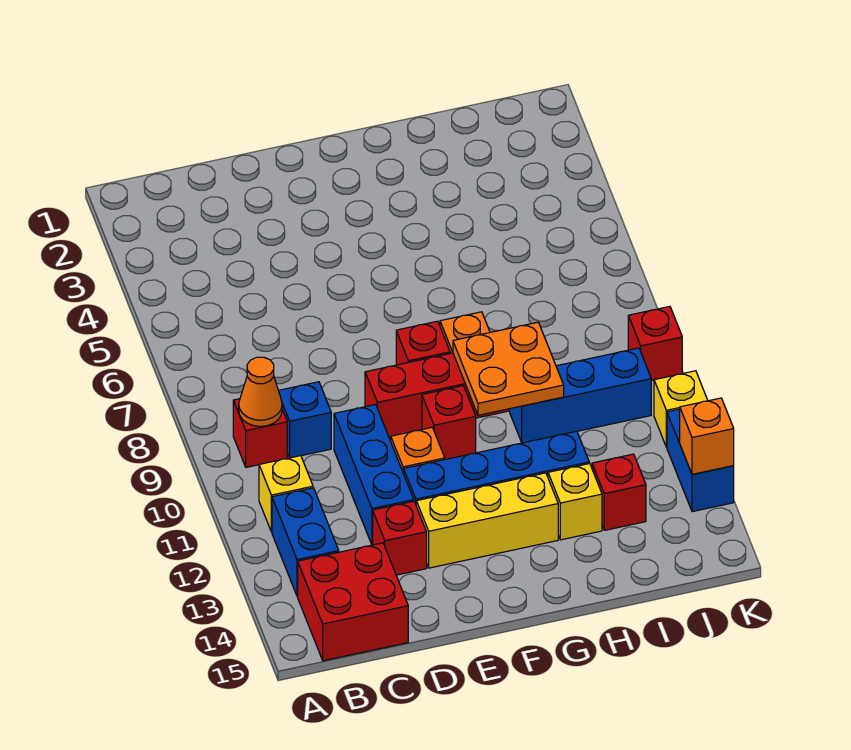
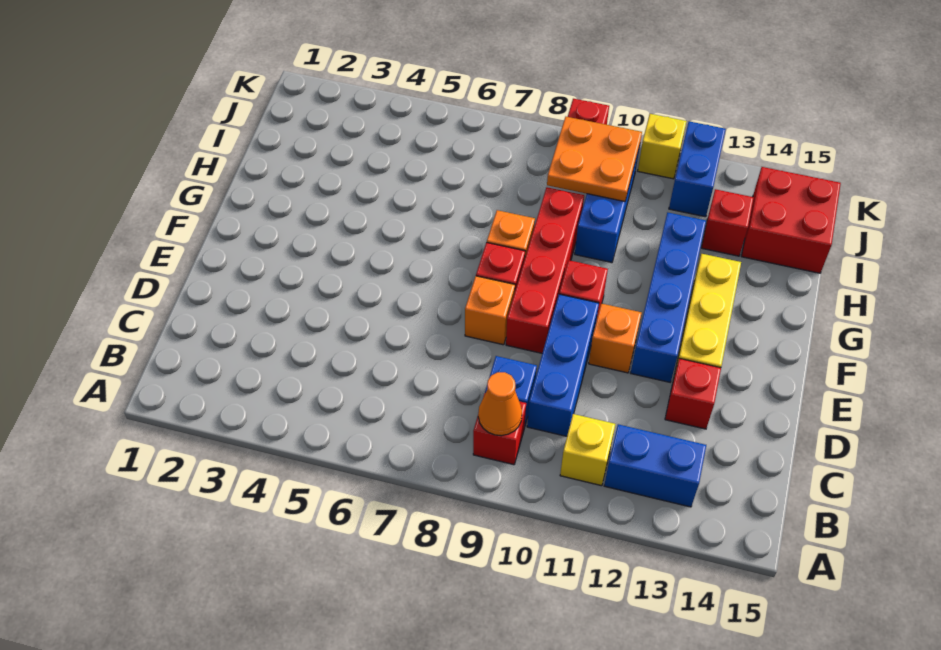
red brick B14:C15 level 1 -> red brick I14:J15 level 1
blue brick D10:D12 level 1 -> blue brick C10:E10 level 1
orange plate G9:H10 level 2 -> orange plate I9:J10 level 2
yellow brick H13 level 1 -> none
blue brick K12:K13 level 1 -> blue brick J12:K12 level 1
orange brick K13 level 2 -> orange brick E8 level 1

